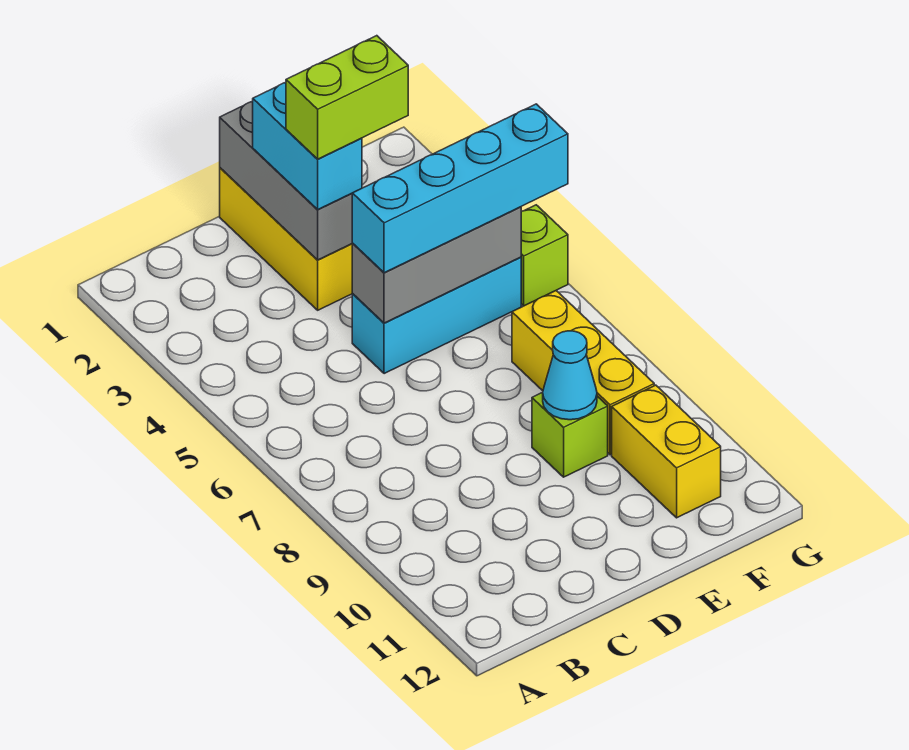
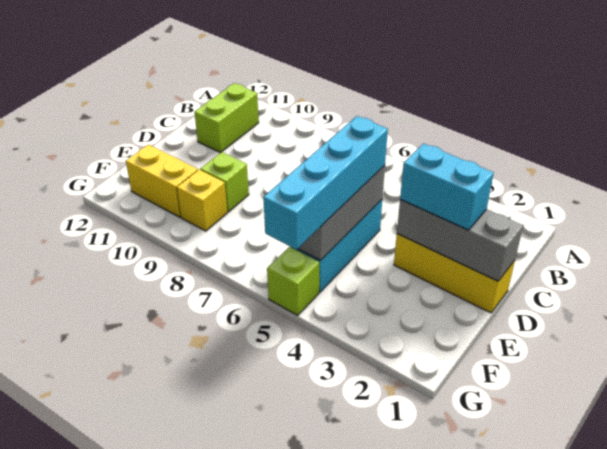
lime brick D3:E3 level 4 -> lime brick B11:C11 level 1
cyan cone E9 level 2 -> none
yellow brick F7:F9 level 1 -> yellow brick F9 level 1

